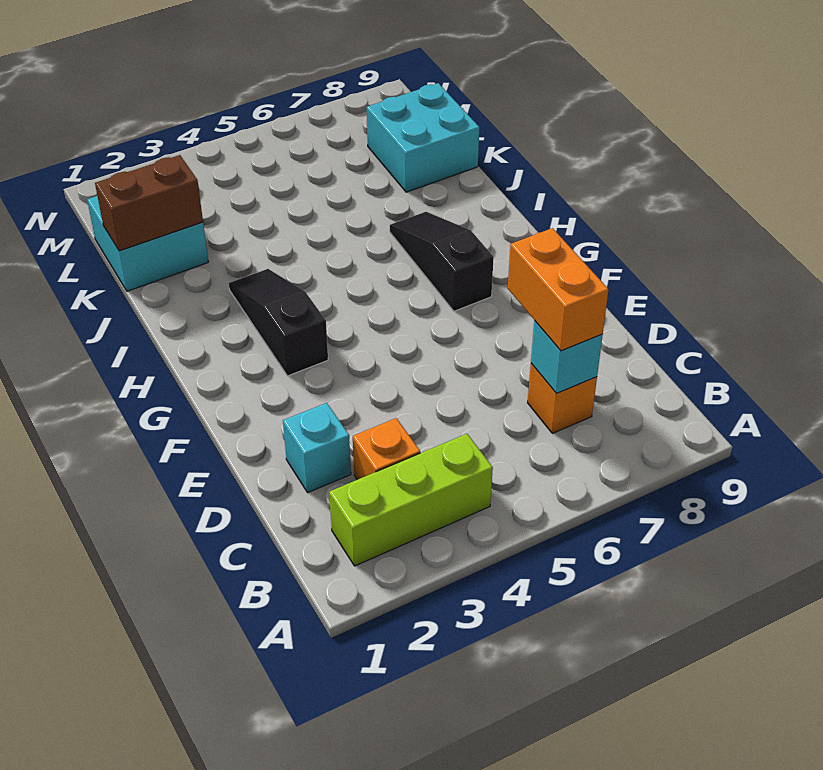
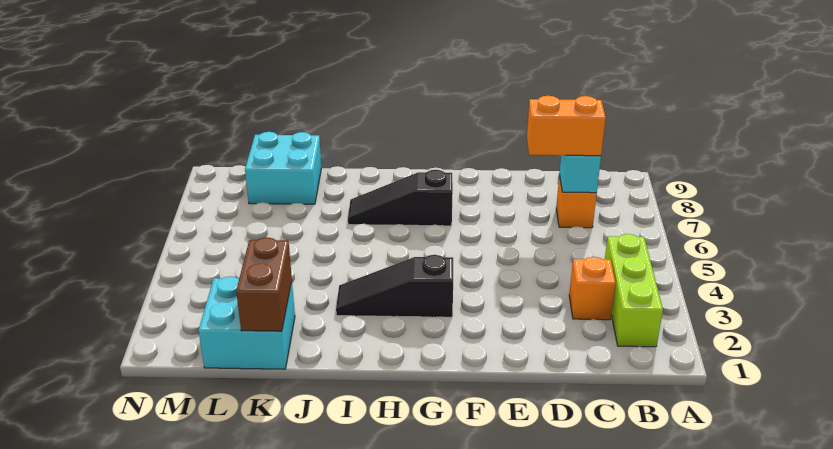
cyan brick D2 level 1 -> none

